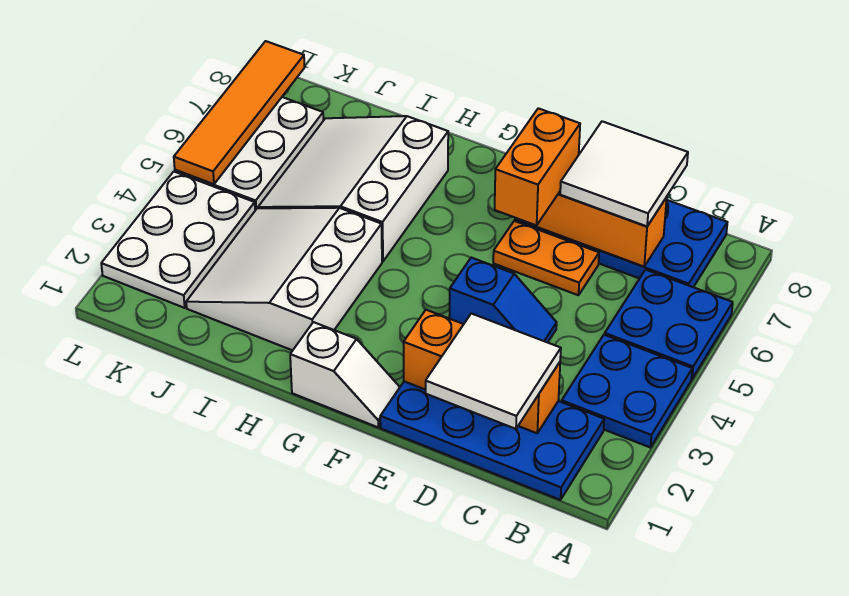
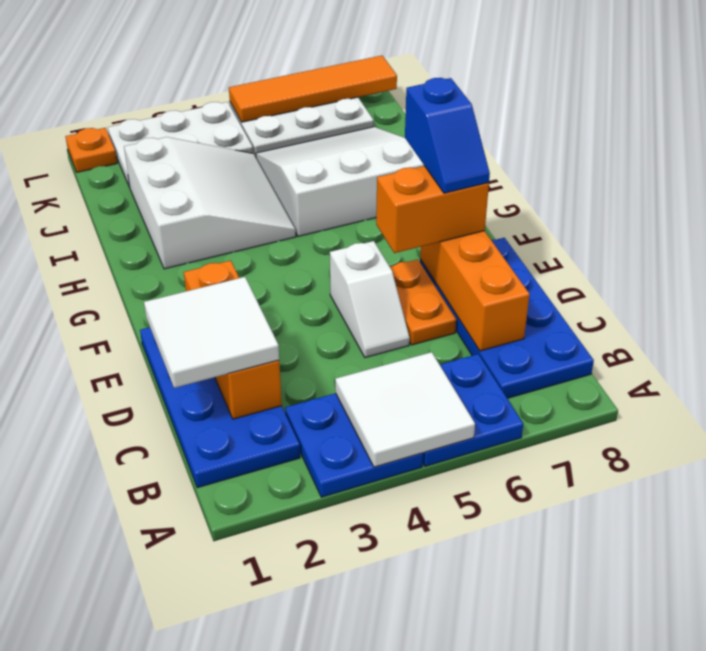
white tile C7:D8 level 3 -> white tile A4:B5 level 2
blue slope D4:E4 level 1 top E -> blue slope E7:F7 level 4 top F
white slope F1:G1 level 1 top G -> white slope D5:E5 level 1 top E
white slope H2:J4 level 1 top H -> white slope H2:J4 level 1 top 2
none -> orange plate L1 level 1

